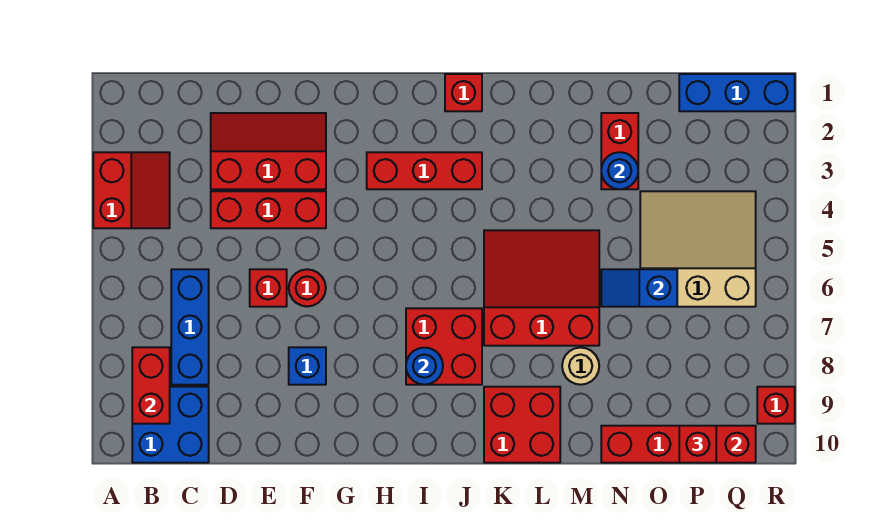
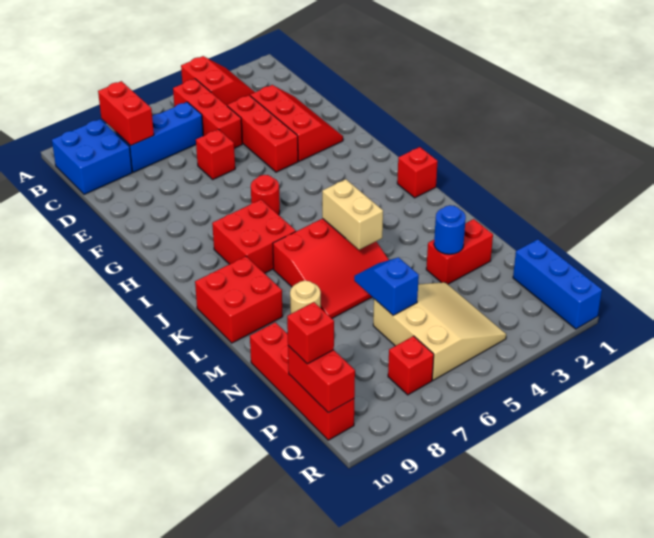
red slope A3:B4 level 1 top A -> red slope A3:B4 level 1 top 4
red brick B8:B9 level 2 -> red brick B8:C8 level 2
red round brick F6 level 1 -> red round brick H6 level 1
blue brick F8 level 1 -> none
red brick H3:J3 level 1 -> red brick B5:D5 level 1
blue round brick I8 level 2 -> none
red slope K5:M7 level 1 top 7 -> red slope K5:M7 level 1 top K
none -> tan brick K5:L5 level 2
red brick R9 level 1 -> red brick Q7 level 1

